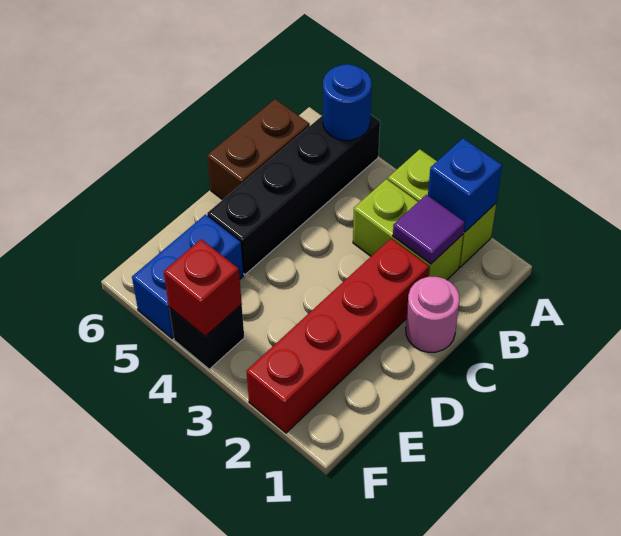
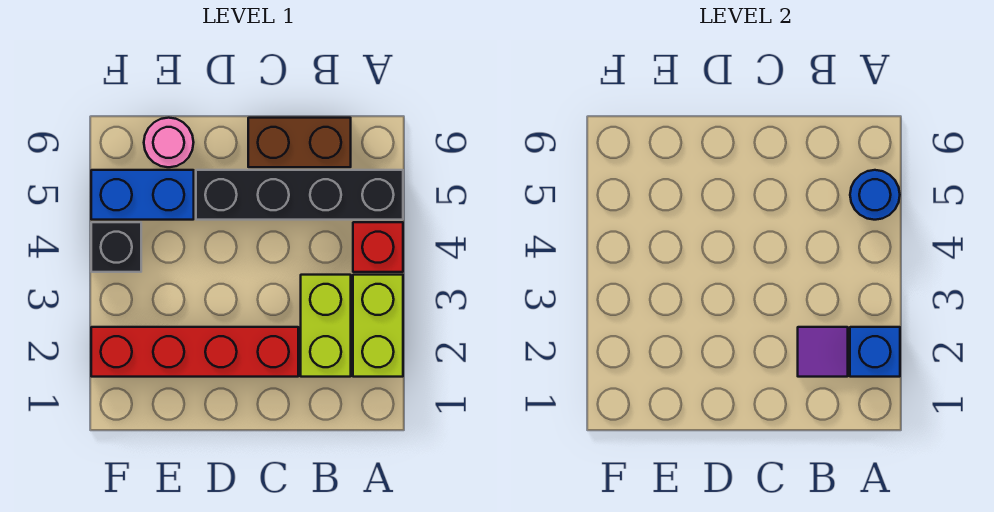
pink round brick C1 level 1 -> pink round brick E6 level 1
red brick F4 level 2 -> red brick A4 level 1

